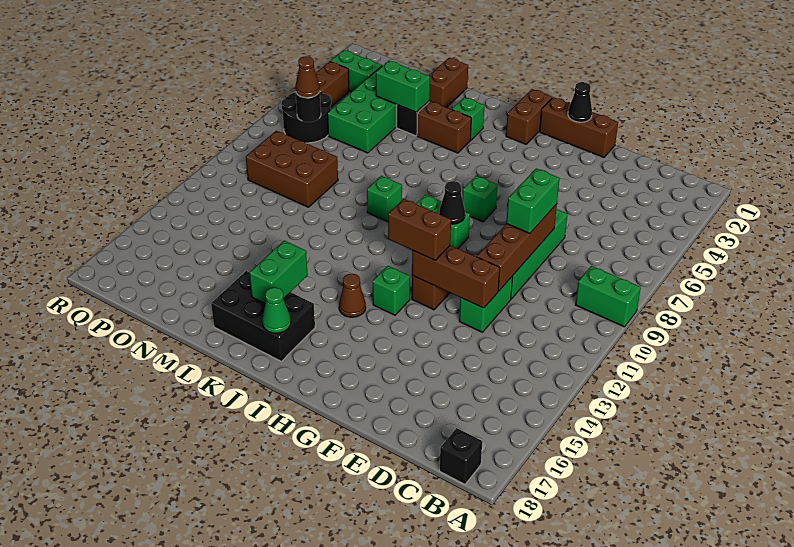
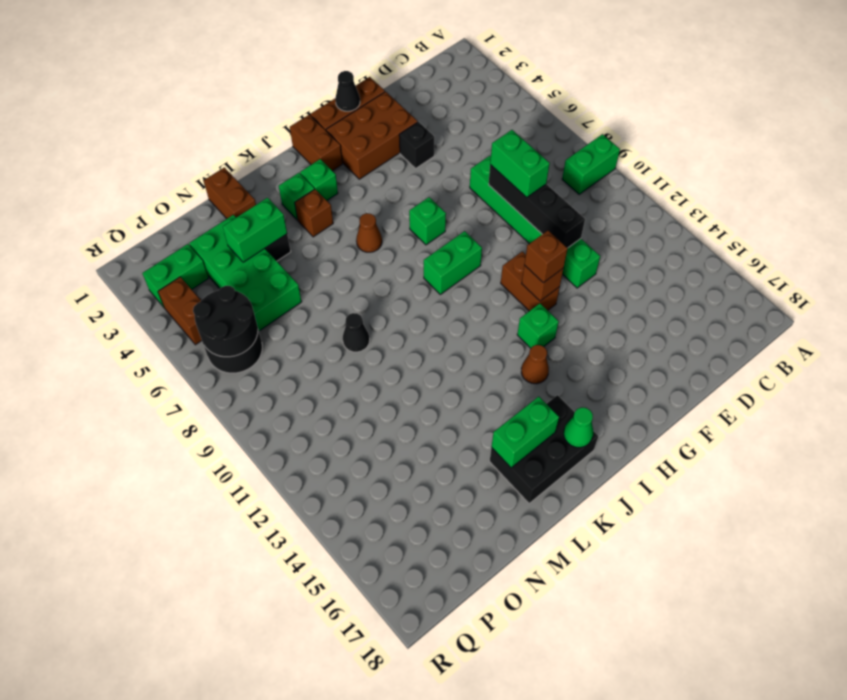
black brick B18 level 1 -> black brick F4 level 1
brown brick E8:E11 level 2 -> black brick E8:E11 level 2
brown brick E12:G12 level 2 -> brown brick G12 level 2
brown brick G12:H12 level 3 -> brown brick G12 level 3
black cone H9 level 2 -> black cone M9 level 1
brown brick K4:L4 level 1 -> brown brick K4 level 1
green brick K9 level 1 -> green brick J3 level 1
green brick K15:K16 level 2 -> green brick K16:L16 level 2
brown brick N9:P10 level 1 -> brown brick F2:H3 level 1
black round brick P7 level 2 -> black round brick P6:Q7 level 2
brown cone P7 level 3 -> brown cone J6 level 1

